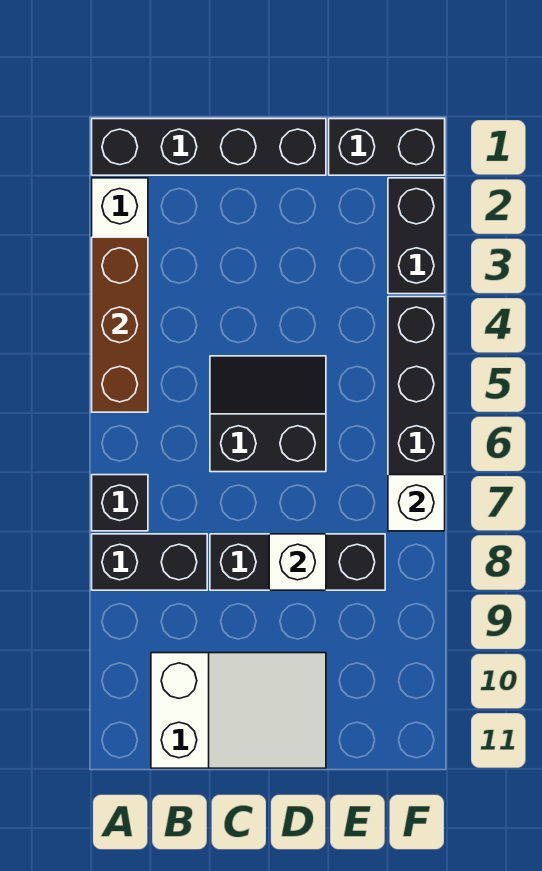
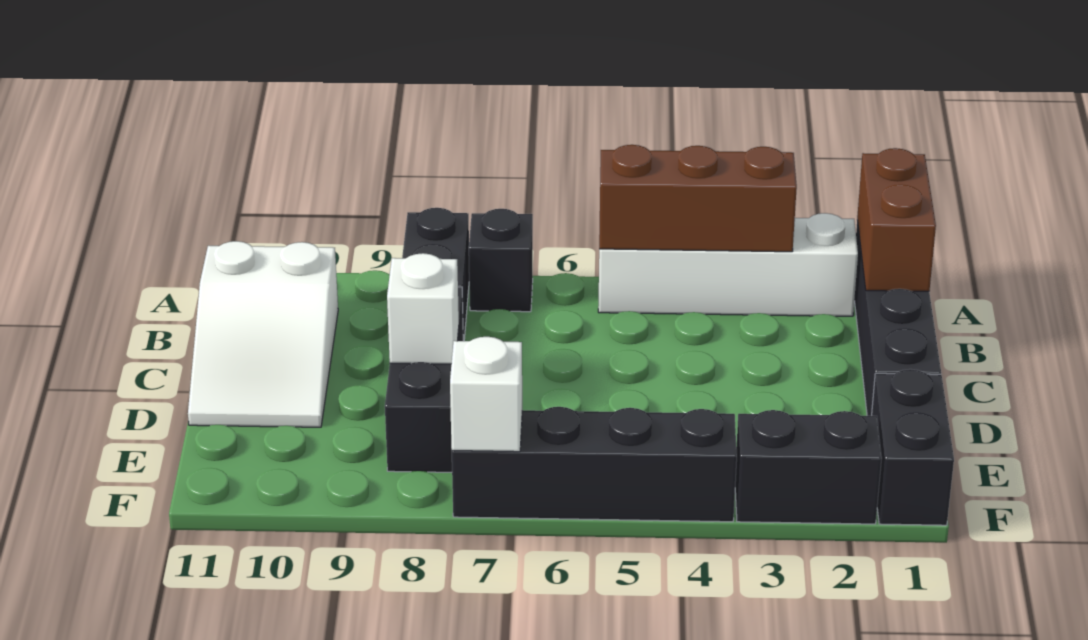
none -> brown brick A1:B1 level 2
black slope C5:D6 level 1 top 6 -> none

